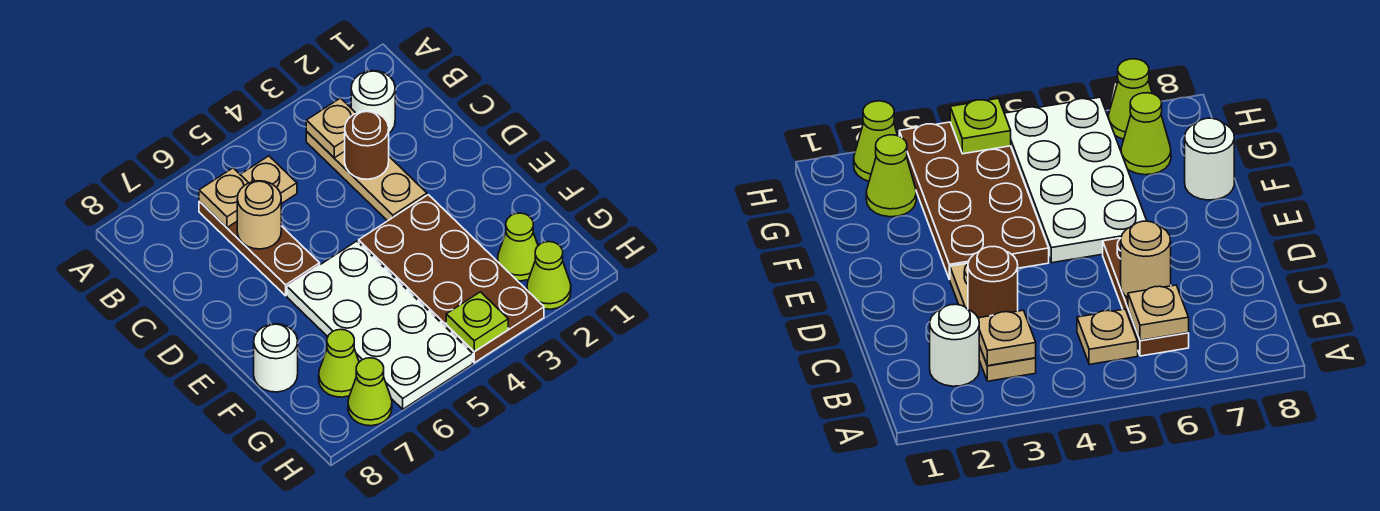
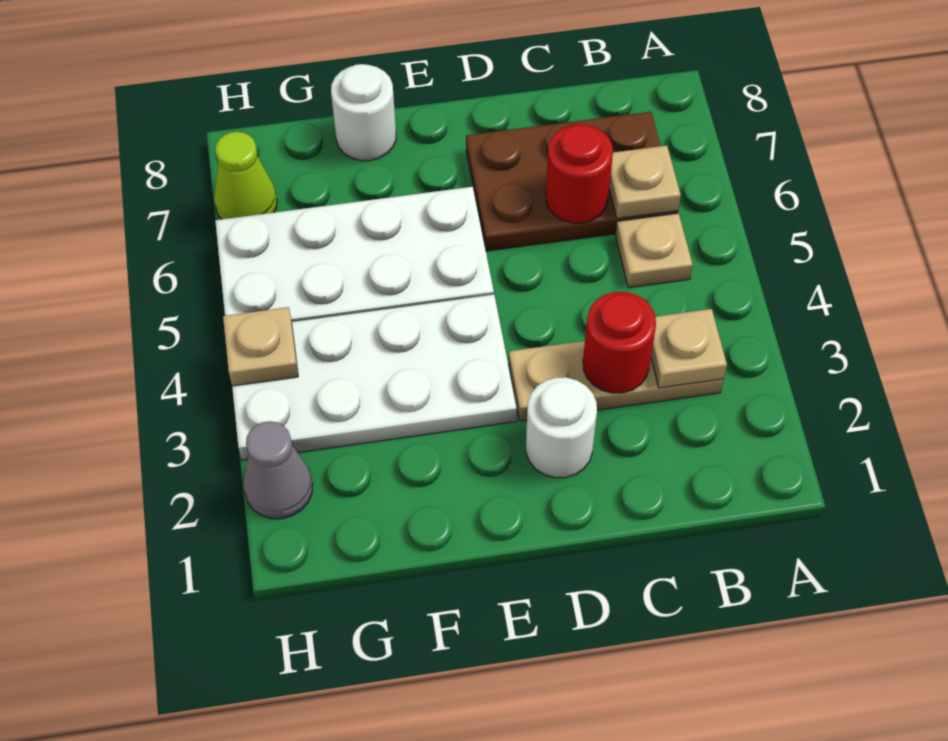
white round brick B2 level 1 -> white round brick D2 level 1
brown plate B6:D6 level 1 -> brown plate B6:D7 level 1
brown round brick C3 level 2 -> red round brick C3 level 2
tan round brick C6 level 2 -> red round brick C6 level 2
brown plate E3:H4 level 1 -> white plate E3:H4 level 1
lime cone G2 level 1 -> none
lime cone G7 level 1 -> none
lime cone H2 level 1 -> grey cone H2 level 1
lime plate H4 level 2 -> tan plate H4 level 2

